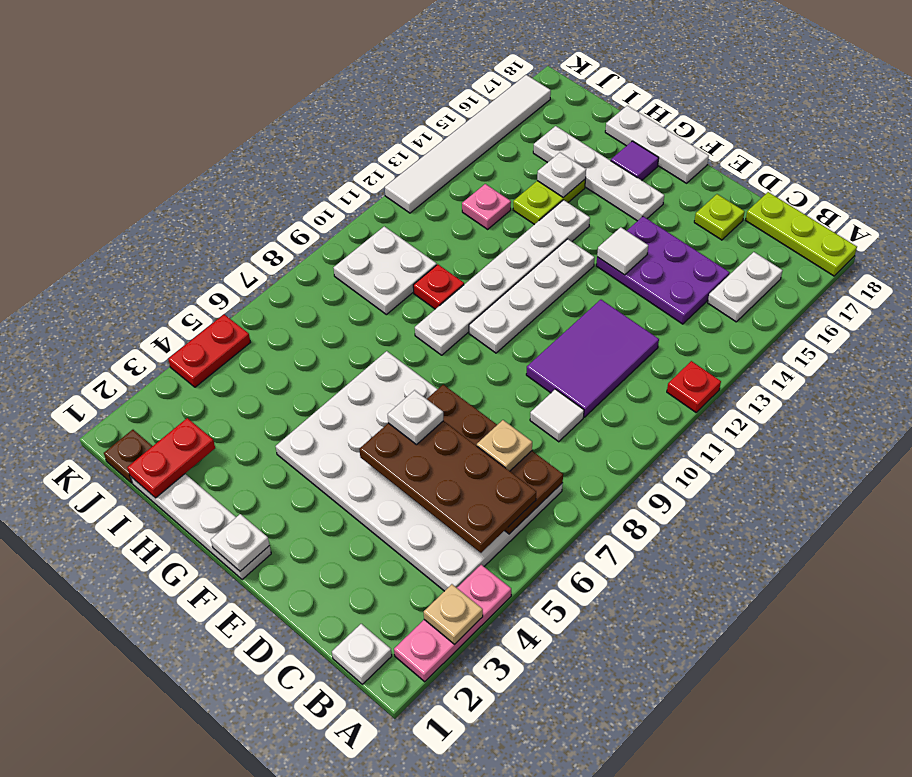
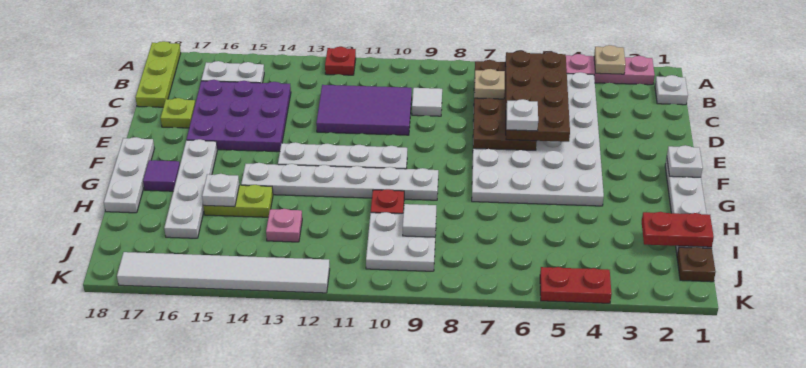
purple plate C14:E15 level 1 -> purple plate C14:E16 level 1
white tile E14 level 2 -> white tile I9 level 2

